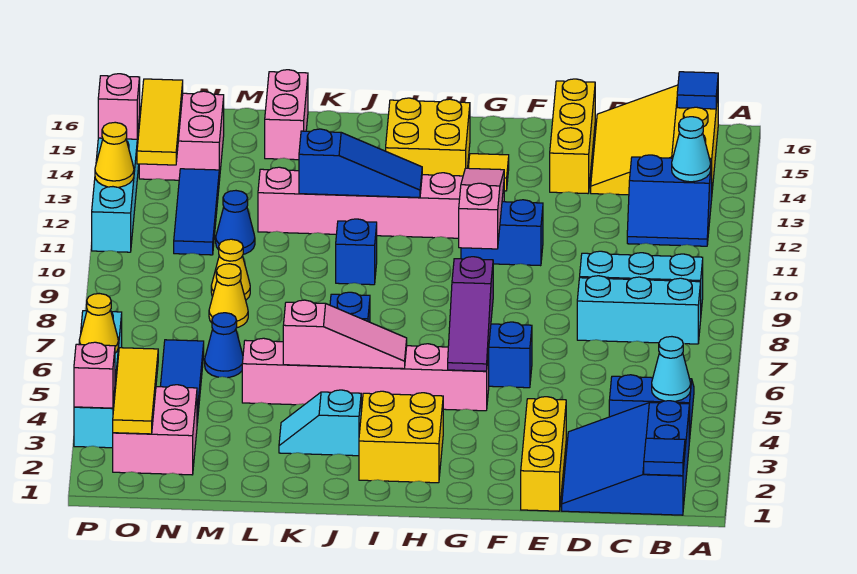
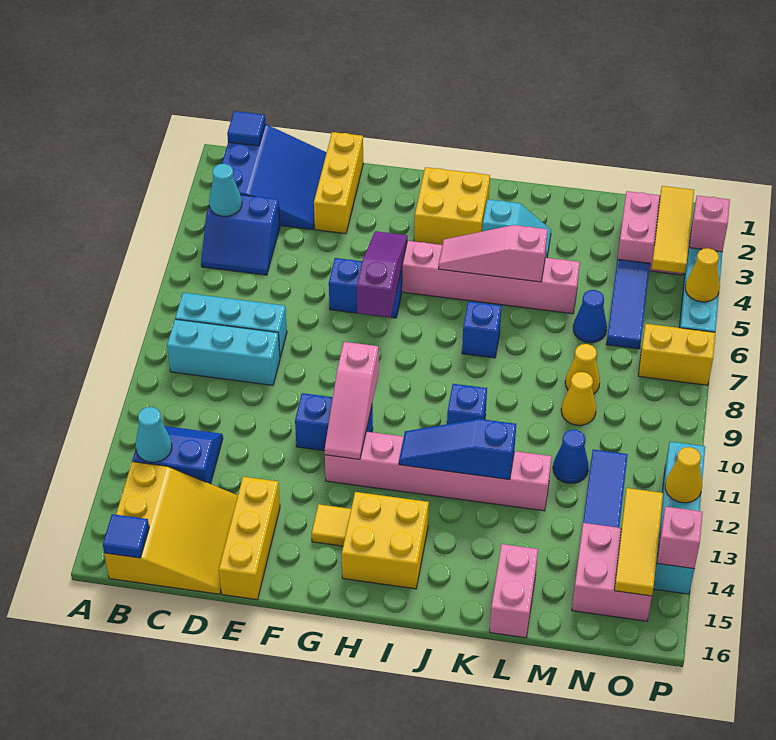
none -> yellow brick O7:P7 level 1

